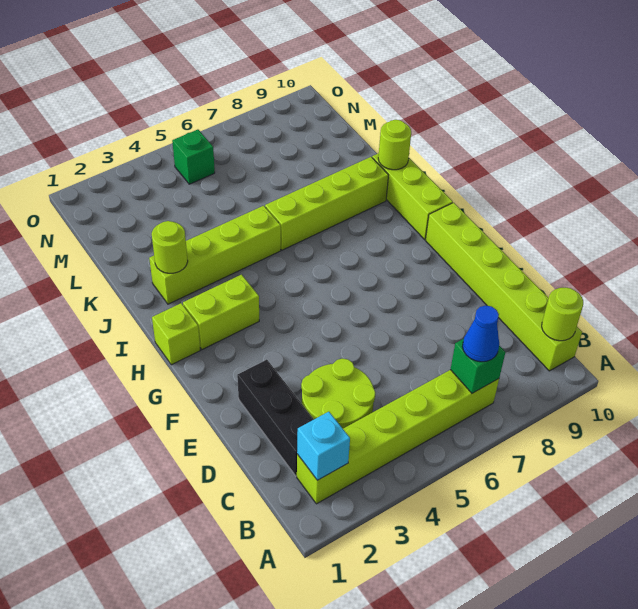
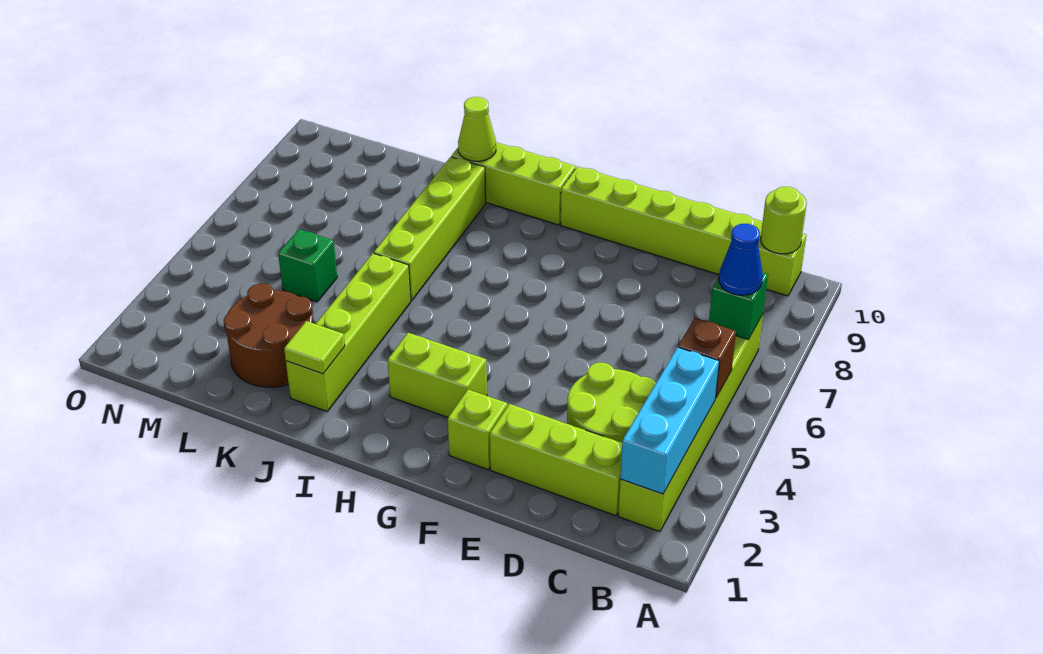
cyan brick B2 level 2 -> cyan brick B2:B4 level 2
none -> brown brick B5 level 2
black brick C2:E2 level 1 -> lime brick C2:E2 level 1
lime brick H1 level 1 -> lime brick F2 level 1
lime brick H2:H3 level 1 -> lime brick G3:H3 level 1
lime round brick J2 level 2 -> lime tile J2 level 2
lime round brick J10 level 2 -> lime cone J10 level 2
none -> brown round brick K2:L3 level 1
green brick N5 level 1 -> green brick L5 level 1

